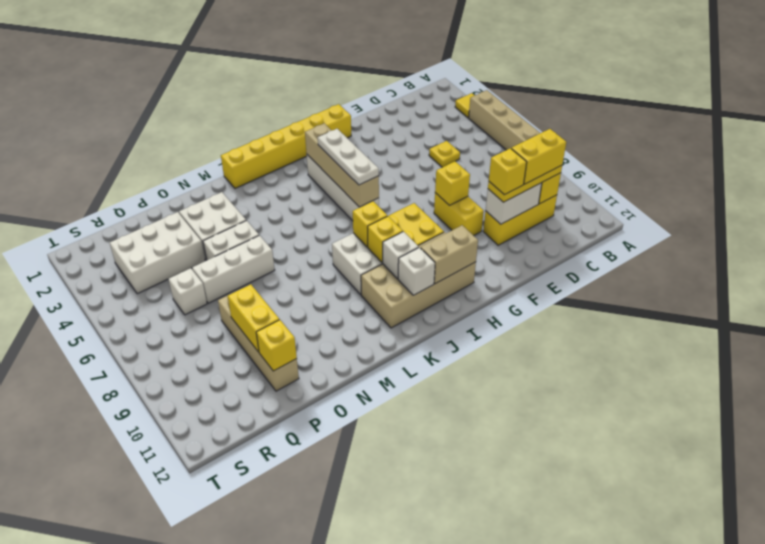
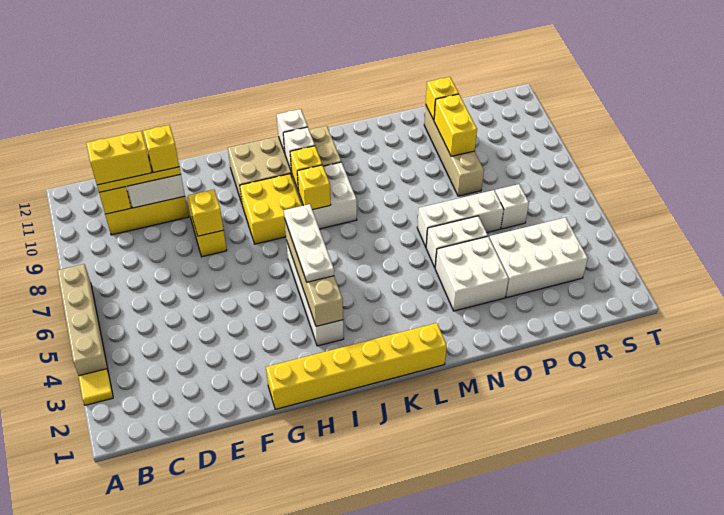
yellow plate D5 level 1 -> none
tan brick H11:I11 level 2 -> none

